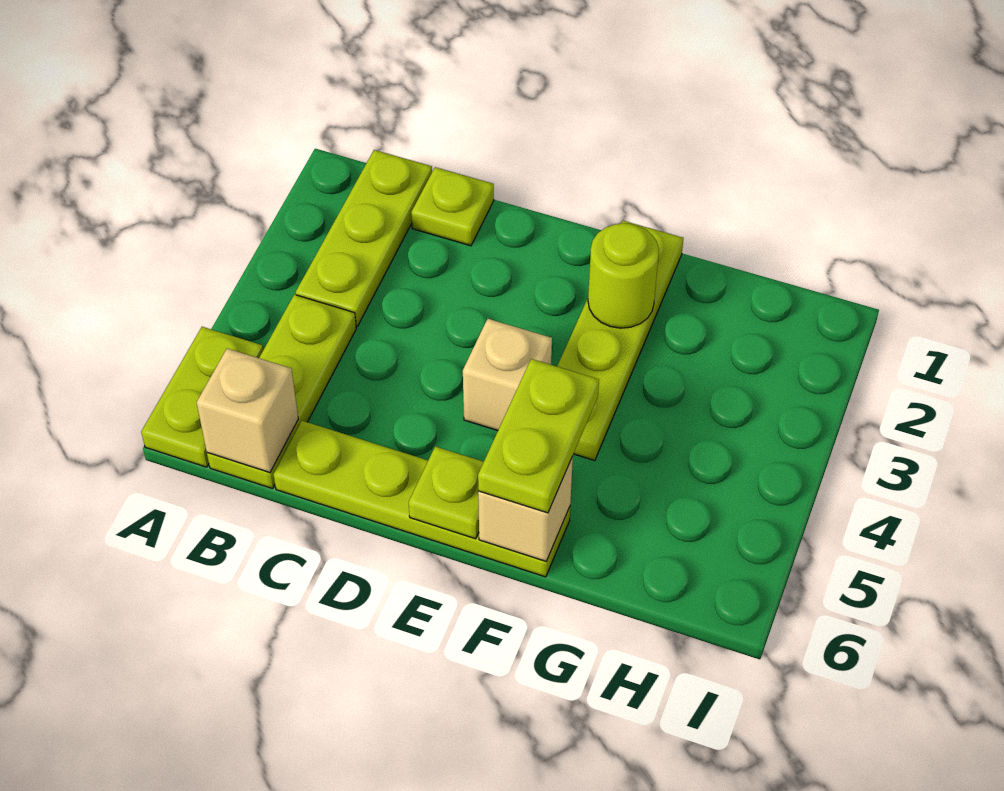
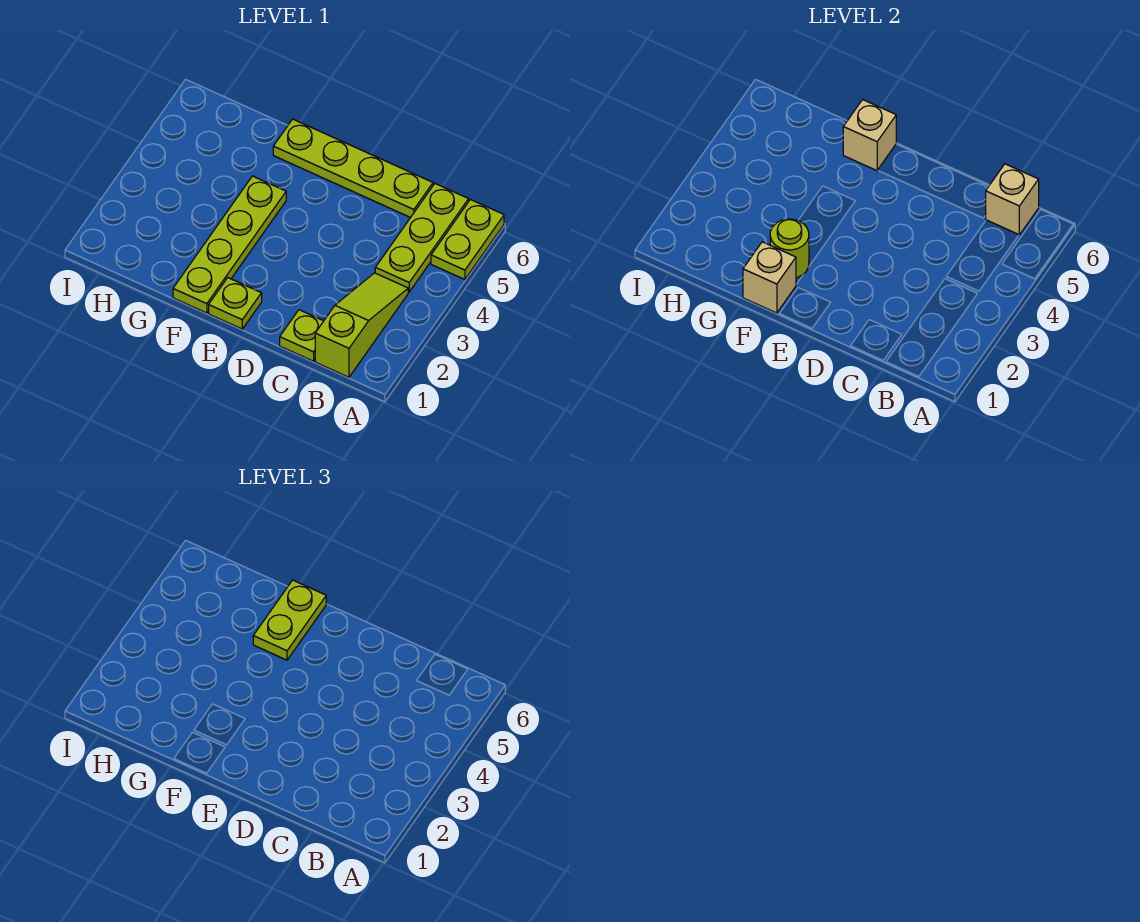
lime plate B1:B3 level 1 -> lime slope B1:B3 level 1 top 1
tan brick E4 level 1 -> tan brick F1 level 2
lime plate E6 level 2 -> lime plate E1 level 1

